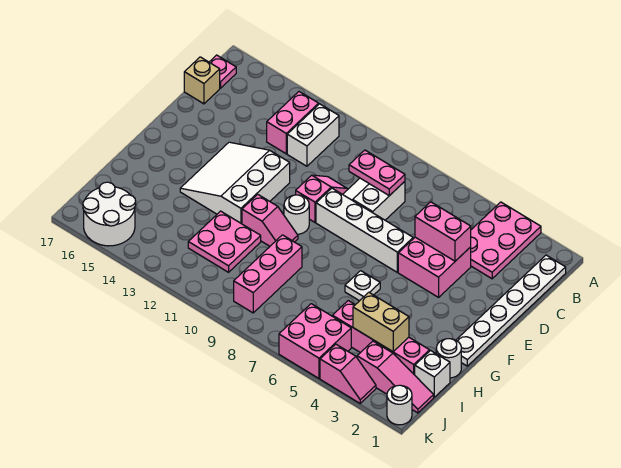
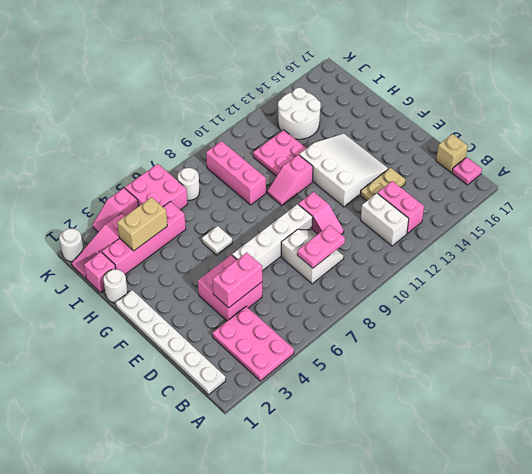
none -> tan plate D13:D14 level 1
white round brick F10 level 1 -> white round brick J7 level 1
white brick I1 level 1 -> pink brick I1 level 1
white round brick J15:K16 level 1 -> white round brick I13:J14 level 1

